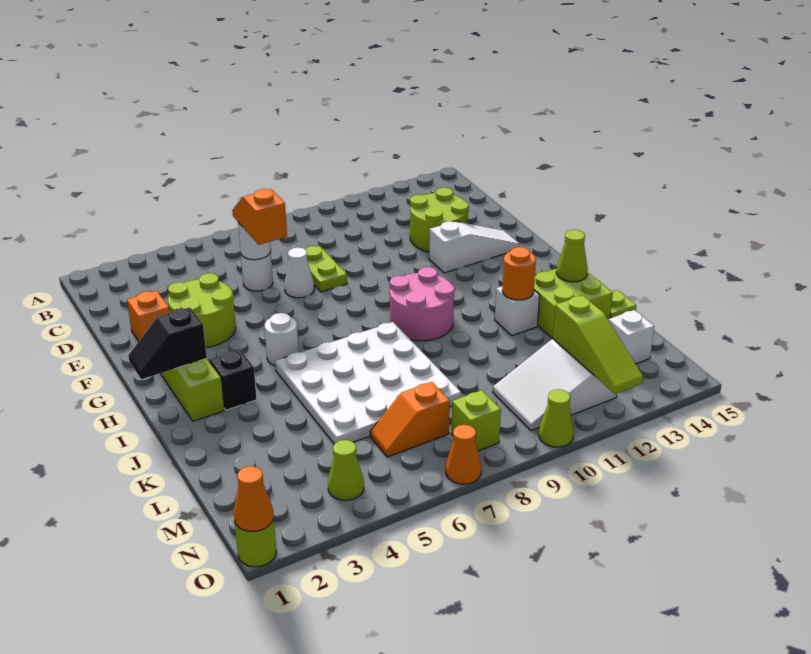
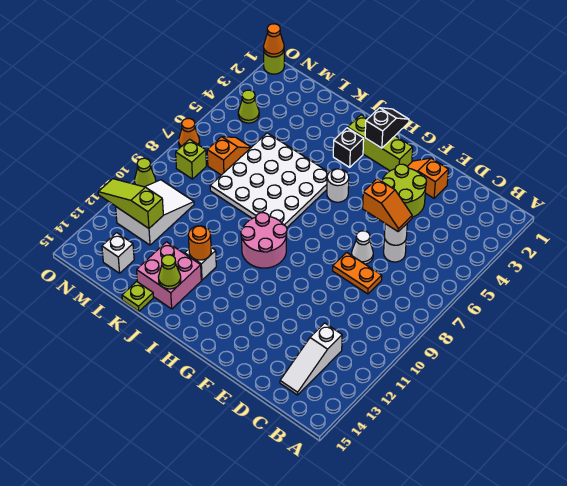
lime plate D8:E8 level 1 -> orange plate D8:E8 level 1
lime round brick D12:E13 level 1 -> none
white slope F12:F14 level 1 top 12 -> white slope C12:C14 level 1 top 12
lime brick J13:K14 level 1 -> pink brick J13:K14 level 1

